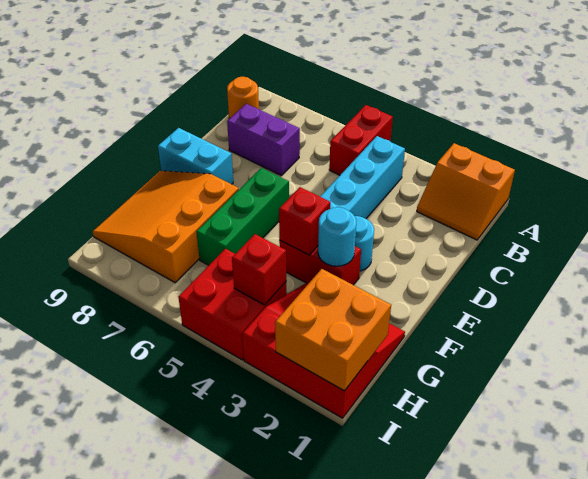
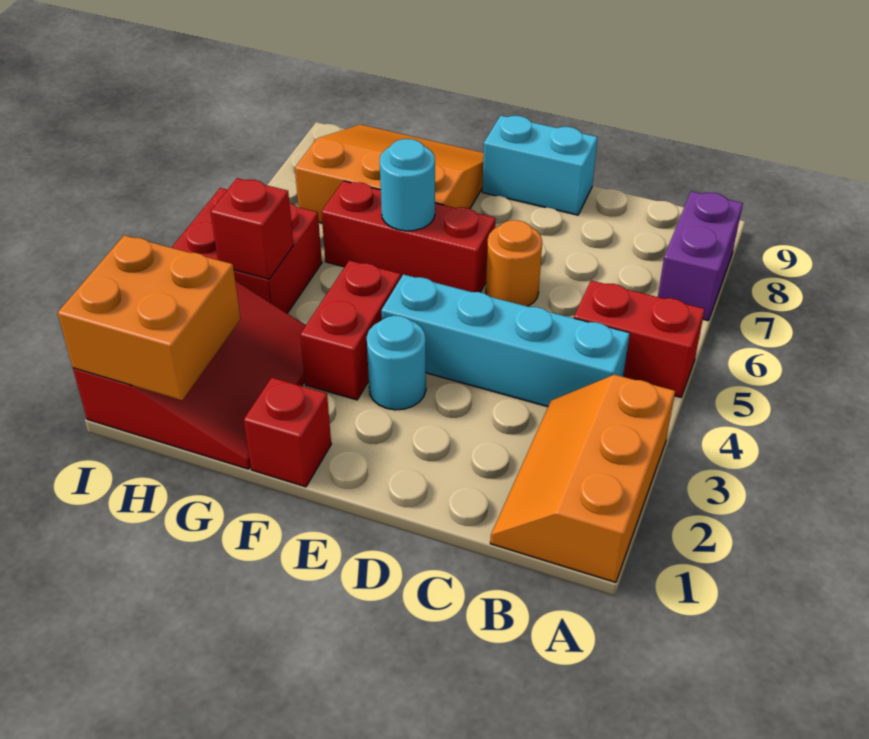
orange slope A1:B2 level 1 top A -> orange slope A1:B3 level 1 top A
orange round brick B9 level 1 -> orange round brick D6 level 1
purple brick C7:C8 level 1 -> purple brick A7:A8 level 1
green brick E6:G6 level 1 -> red brick E6:G6 level 1
cyan brick E8:E9 level 1 -> cyan brick D9:E9 level 1
cyan round brick F3 level 2 -> cyan round brick F6 level 2
red brick F4 level 2 -> red brick F1 level 1

